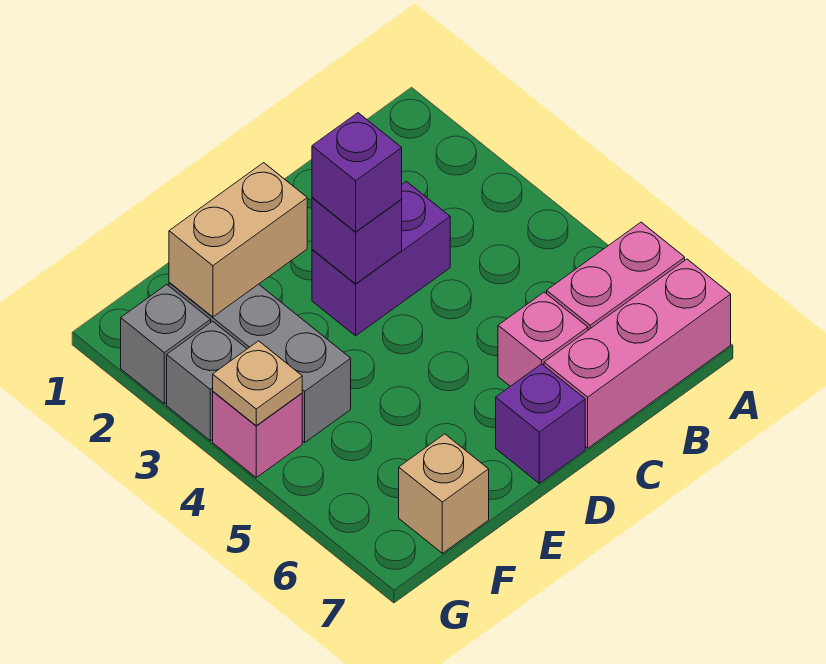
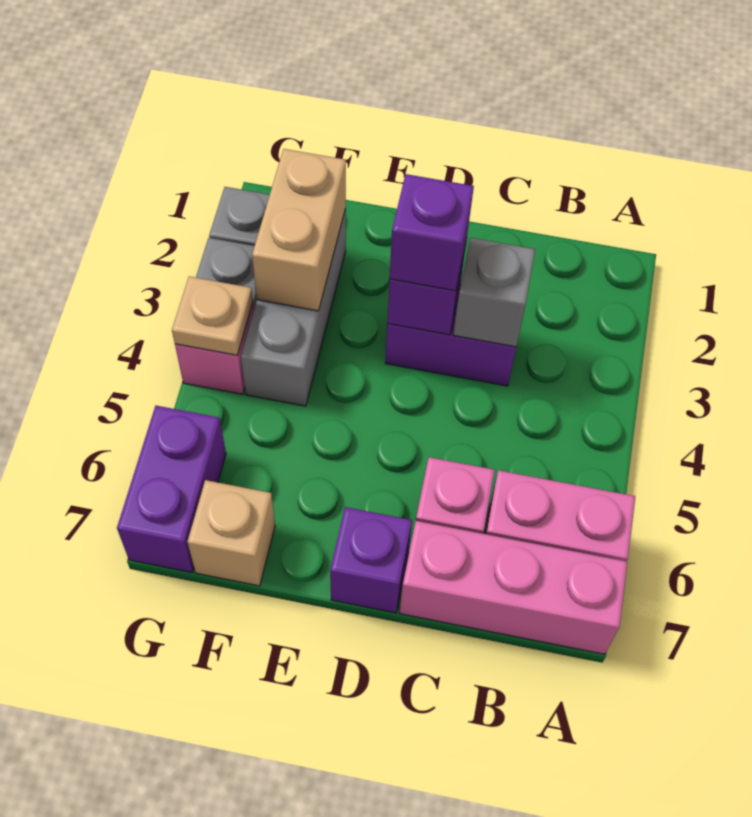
none -> grey brick C3 level 2
tan brick E2:F2 level 2 -> tan brick F2:F3 level 2
none -> purple brick G6:G7 level 1

